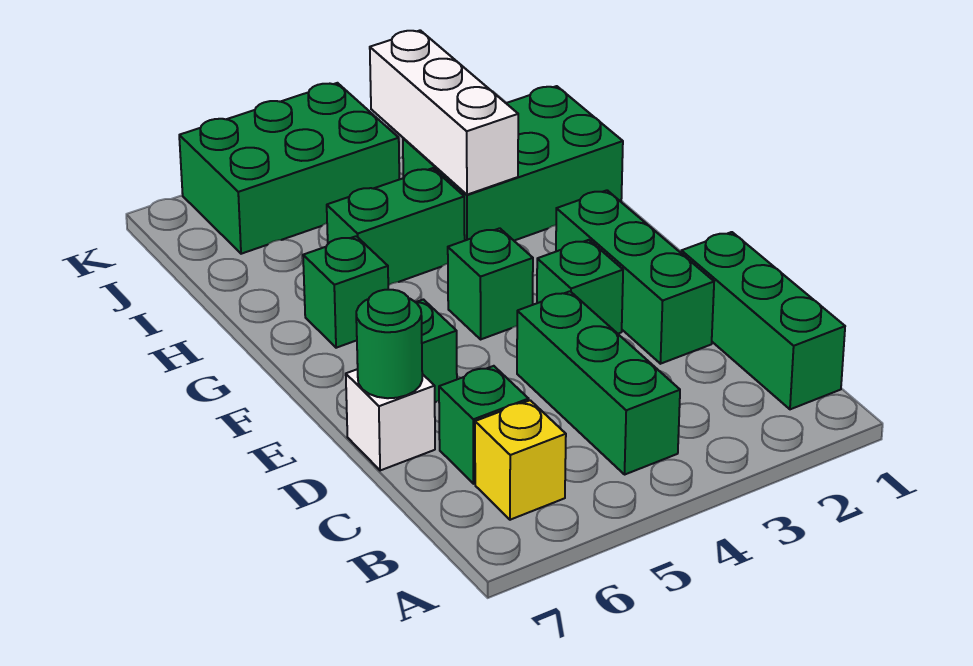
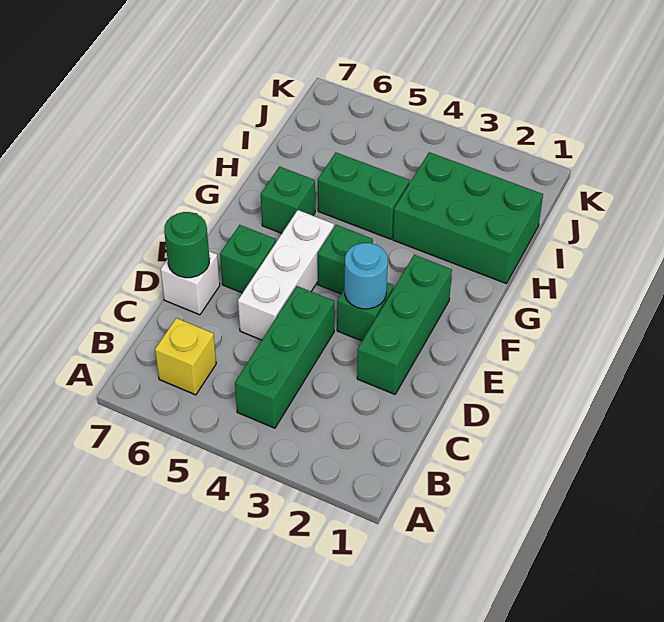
green brick B1:D1 level 1 -> none
green brick C6 level 1 -> none
none -> cyan round brick E3 level 2
white brick H3:J3 level 2 -> white brick D5:F5 level 1
green brick J4:K6 level 1 -> none

